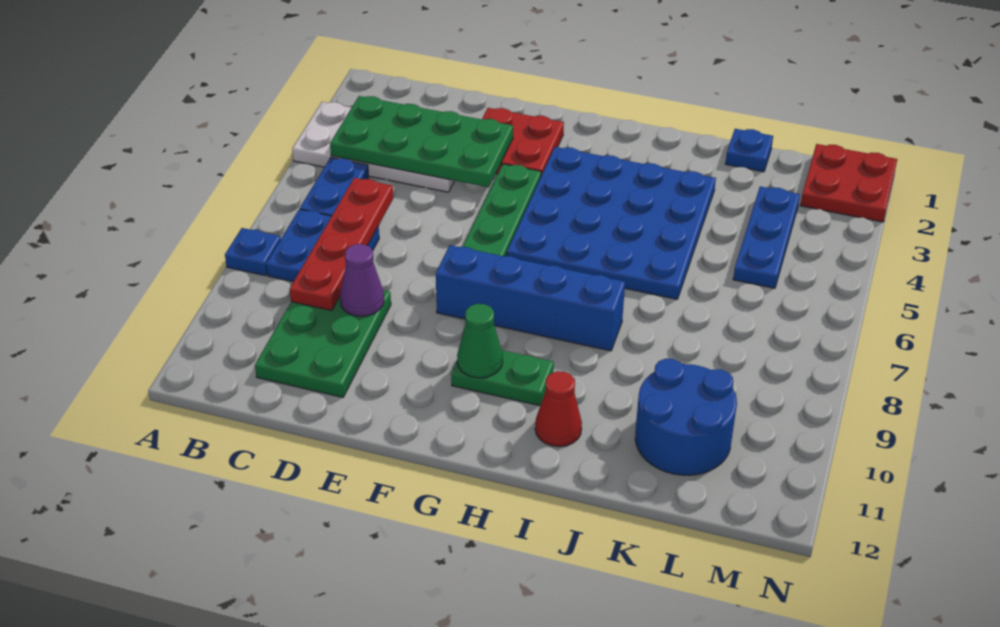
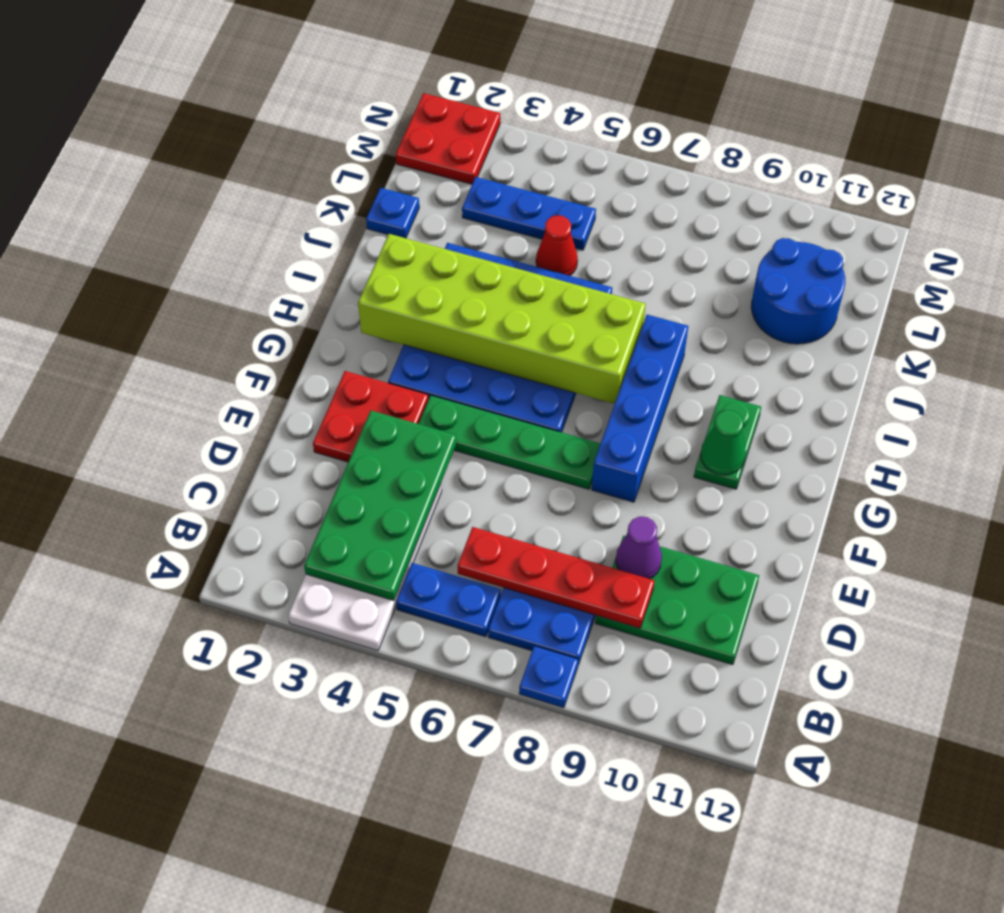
none -> lime brick H2:I7 level 2
red cone I11 level 1 -> red cone K5 level 1

